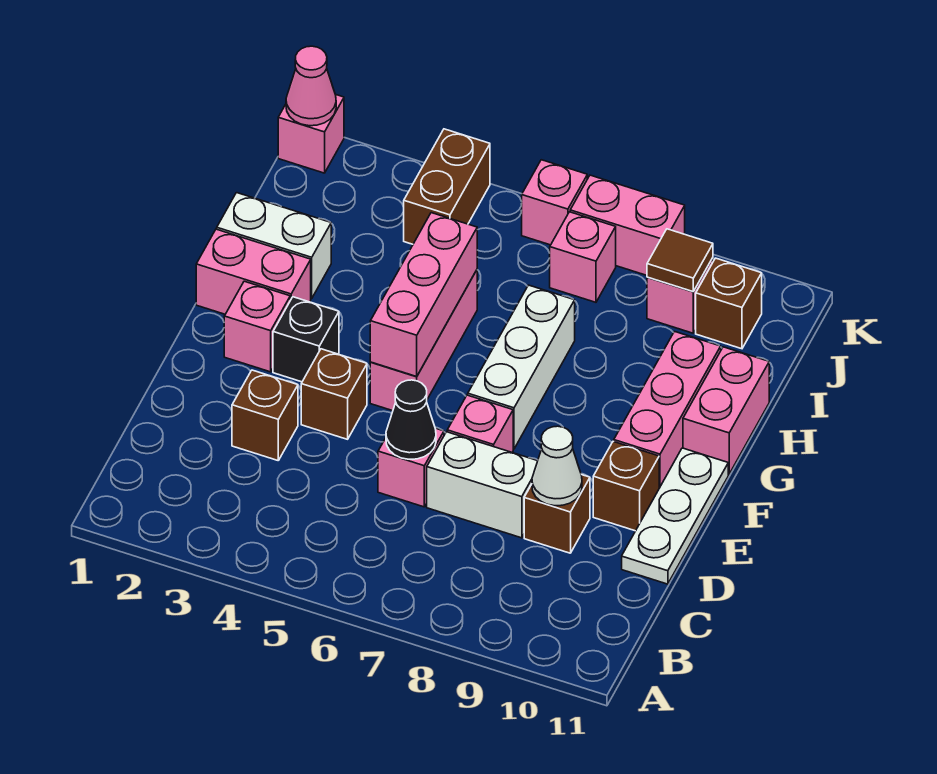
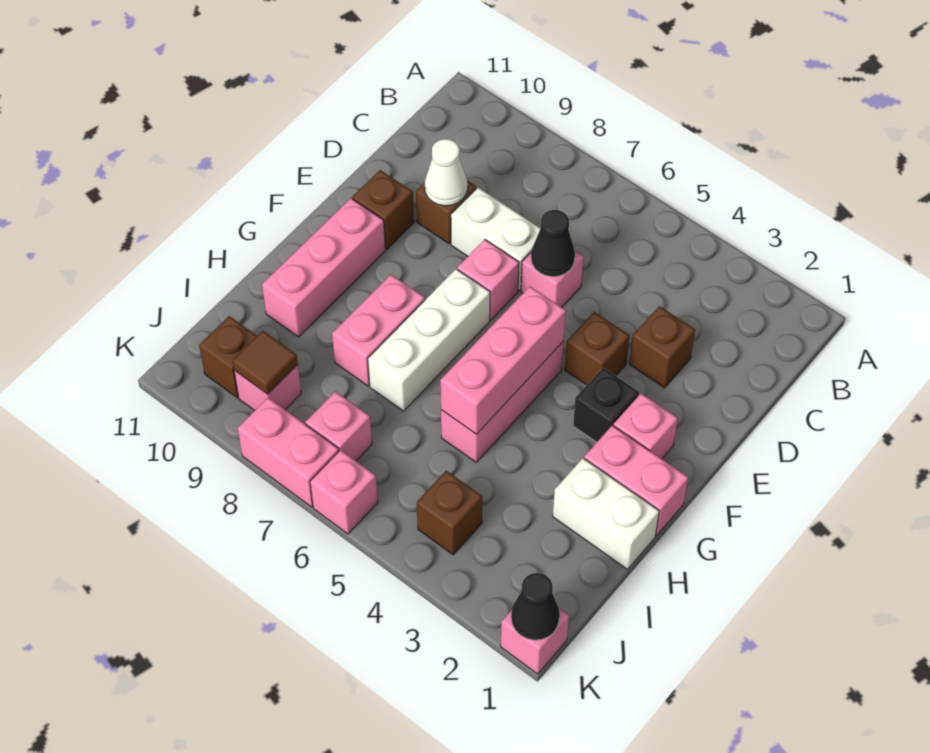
white plate D11:F11 level 1 -> none
pink brick G11:H11 level 1 -> pink brick G8:H8 level 1
brown brick J4:K4 level 1 -> brown brick J4 level 1
pink cone K1 level 2 -> black cone K1 level 2

